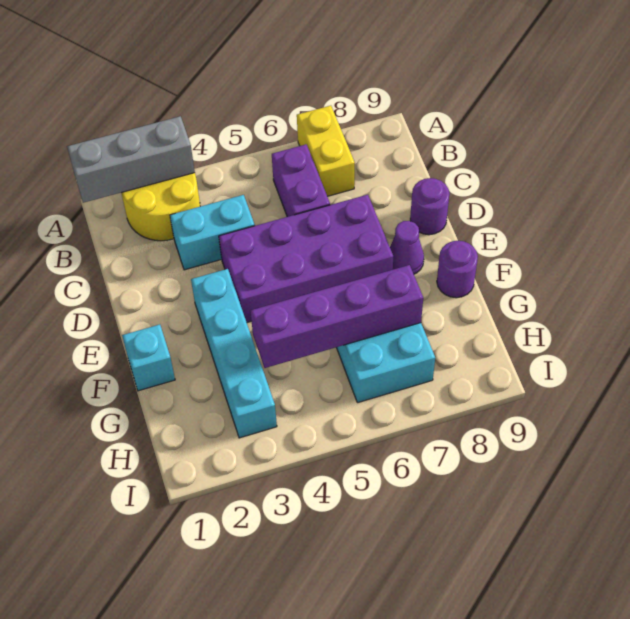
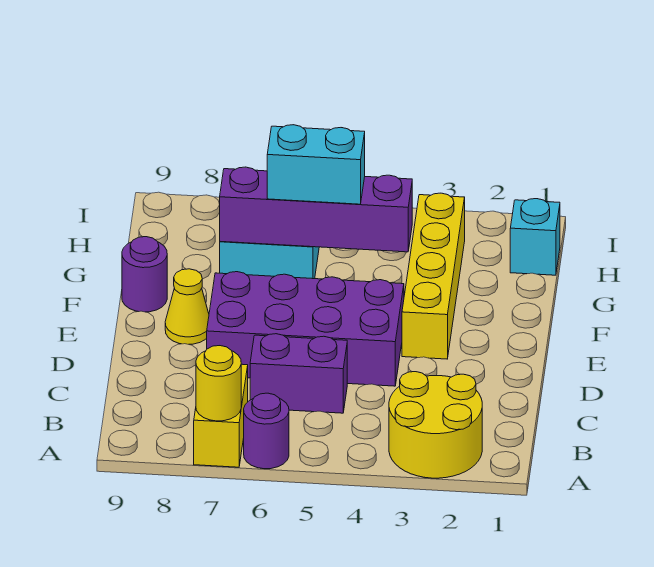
grey brick A1:A3 level 2 -> none
none -> yellow round brick A7 level 2
purple brick B6:C6 level 1 -> purple brick C5:C6 level 1
cyan brick C3:C4 level 1 -> cyan brick G5:G6 level 3
purple round brick D9 level 1 -> purple round brick A6 level 1
cyan brick E3:H3 level 1 -> yellow brick E3:H3 level 1
purple cone E8 level 1 -> yellow cone E8 level 1
cyan brick F1 level 1 -> cyan brick H1 level 1

